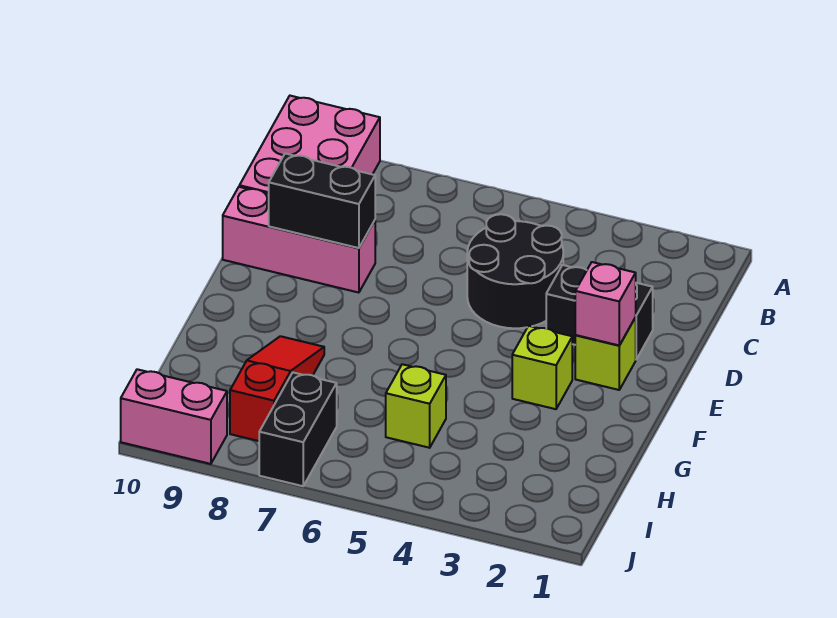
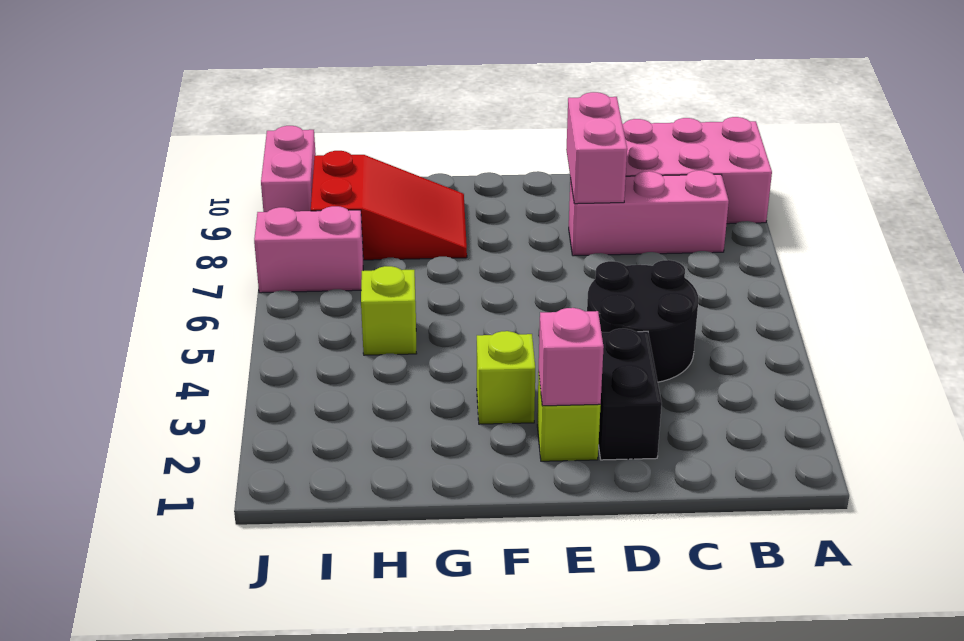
pink brick D8:D10 level 1 -> pink brick B8:D8 level 1
black brick D8:D9 level 2 -> pink brick D8:D9 level 2
red slope G8:I8 level 1 top I -> red slope G8:I9 level 1 top I
black brick I7:J7 level 1 -> pink brick I7:J7 level 1

